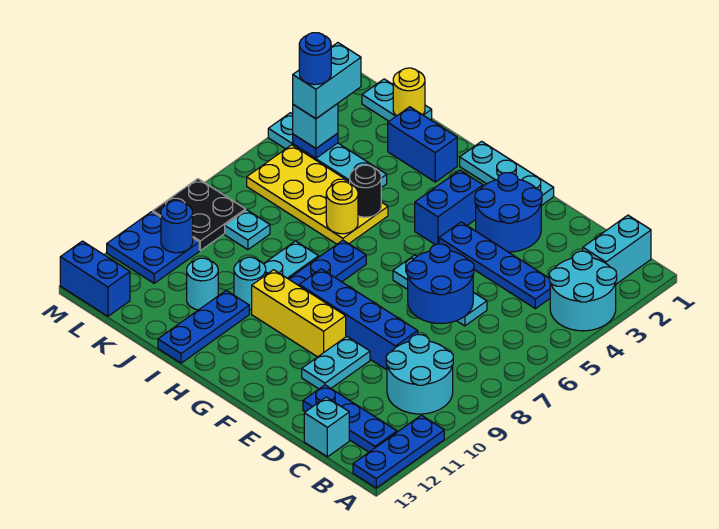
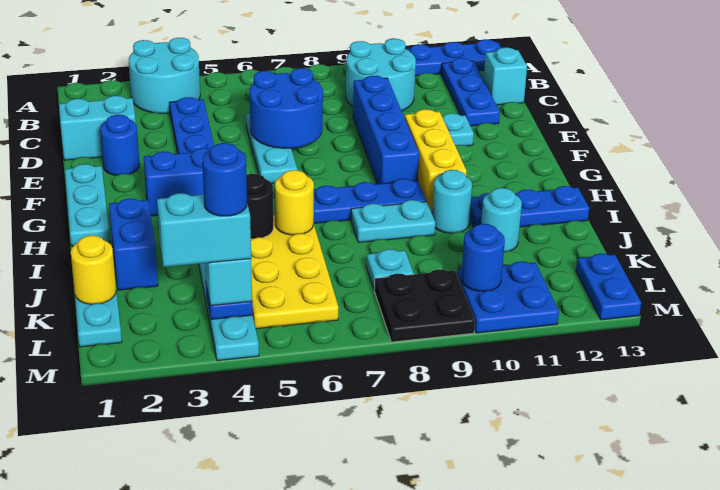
cyan brick B1:B2 level 1 -> cyan brick D1:D2 level 1
blue round brick E2:F3 level 1 -> blue round brick E2 level 1
blue brick L13:M13 level 1 -> blue plate L13:M13 level 1

